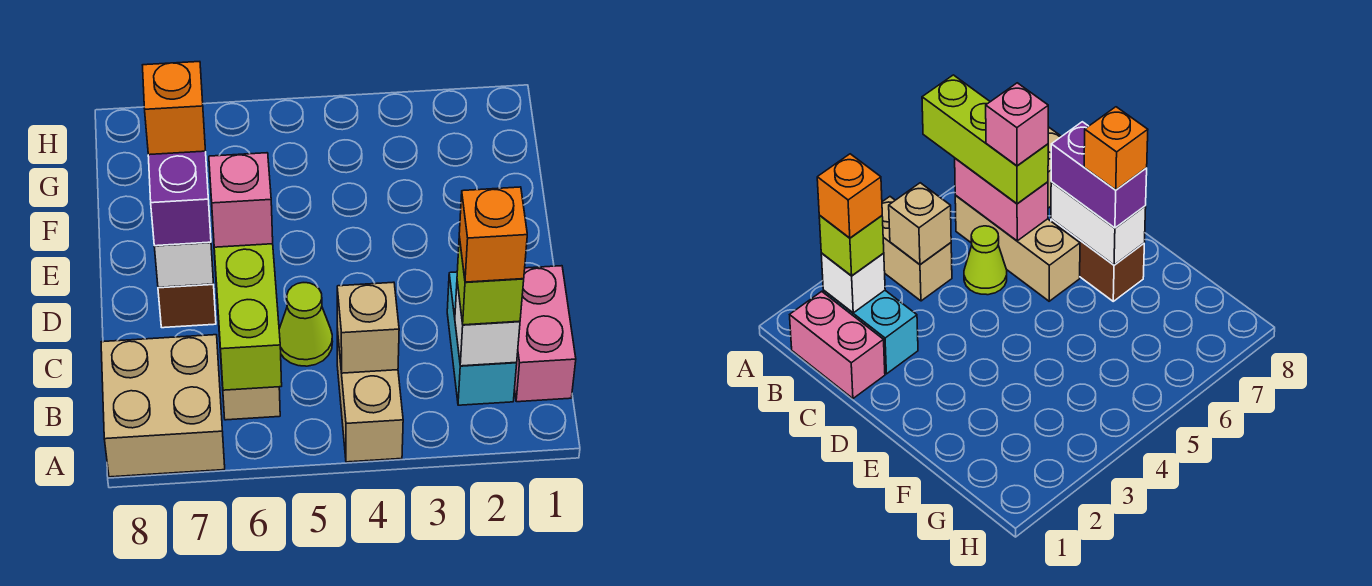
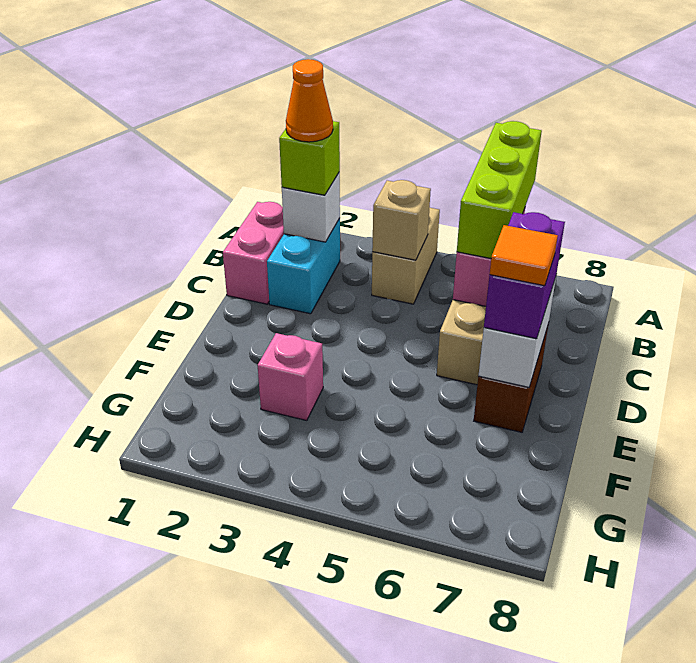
tan brick A7:B8 level 1 -> none
orange brick B2 level 4 -> orange cone B2 level 4
lime cone C5 level 1 -> none
pink brick C6 level 4 -> pink brick F3 level 1
orange brick E7 level 4 -> orange tile E7 level 4

